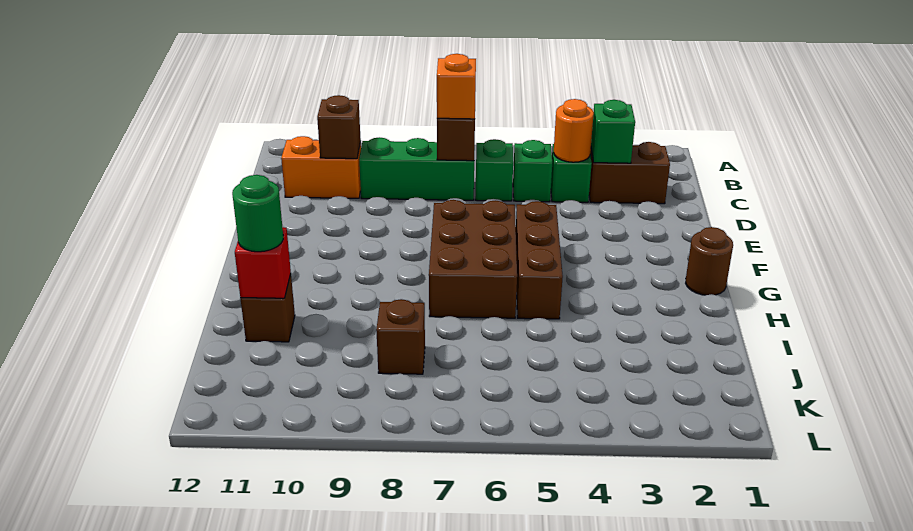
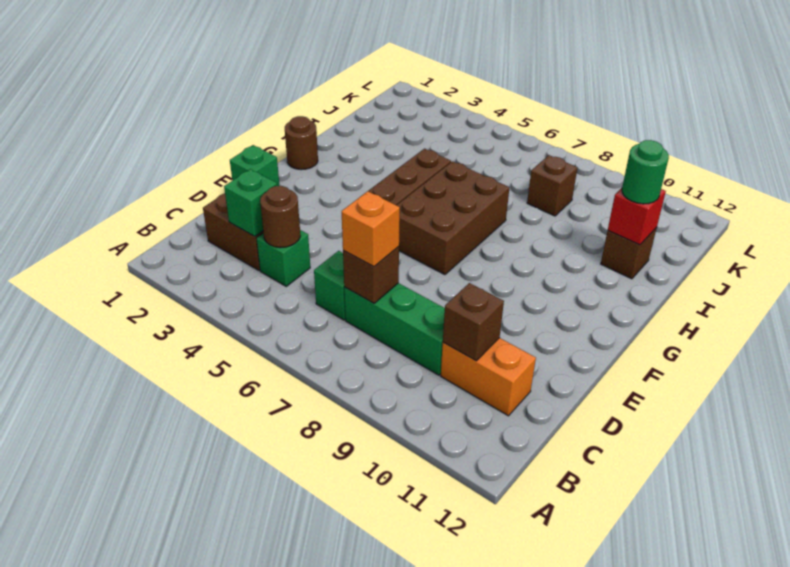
orange round brick C4 level 2 -> brown round brick C4 level 2
green brick C5 level 1 -> green brick E1 level 1

